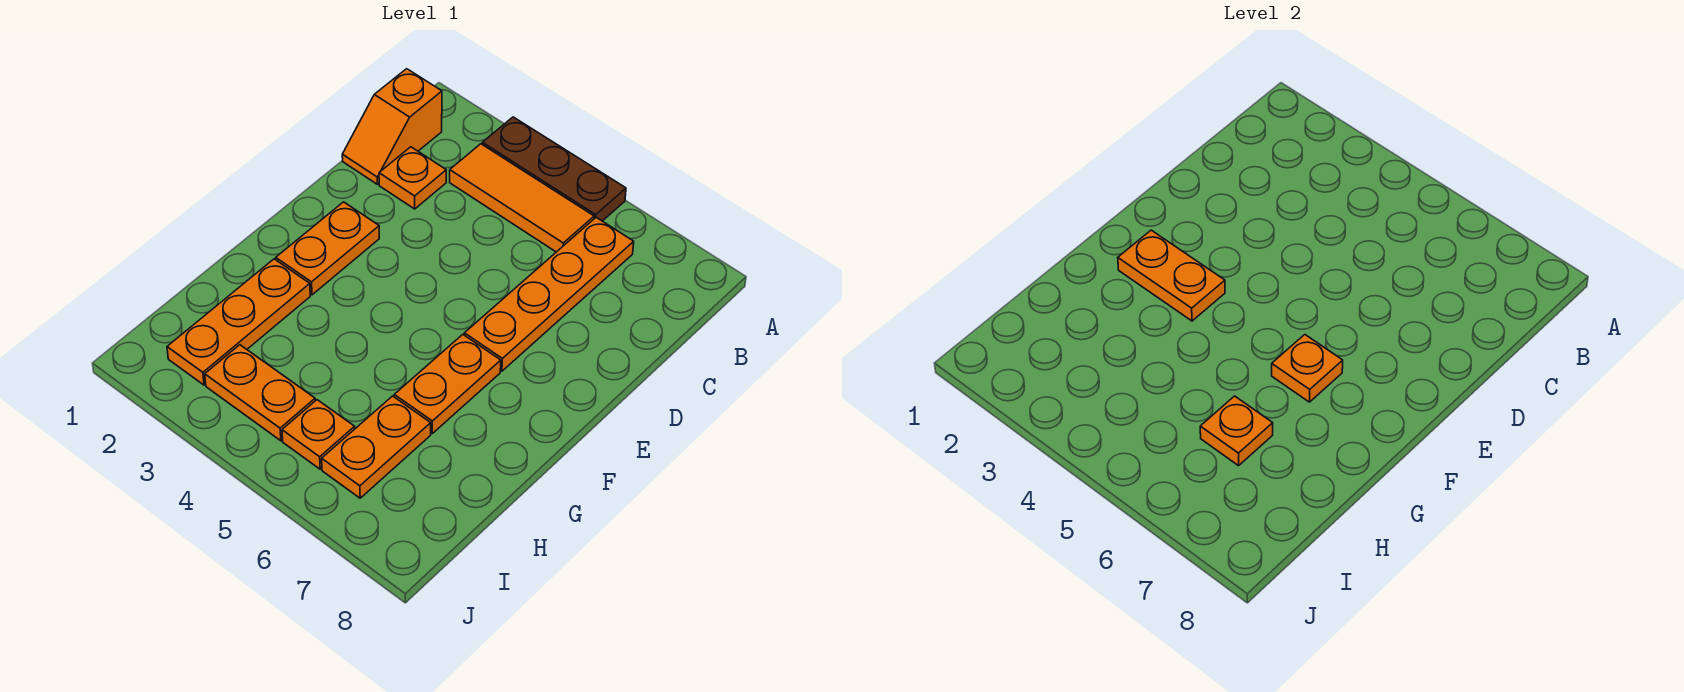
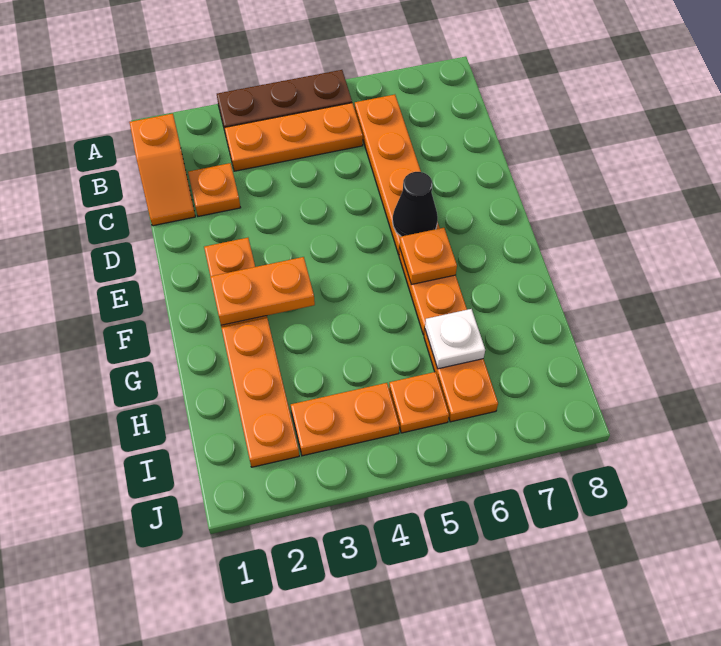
orange tile B3:B5 level 1 -> orange plate B3:B5 level 1
none -> black cone E6 level 2
orange plate H6 level 2 -> white plate H6 level 2

